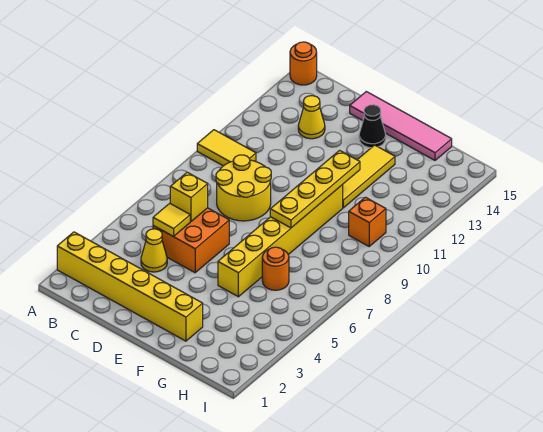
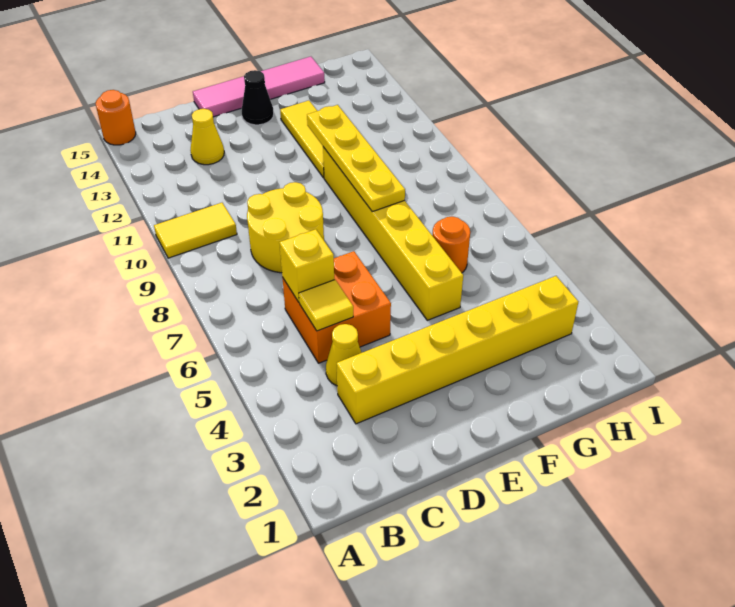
yellow brick A2:F2 level 1 -> yellow brick C3:H3 level 1
orange brick H10 level 1 -> none

